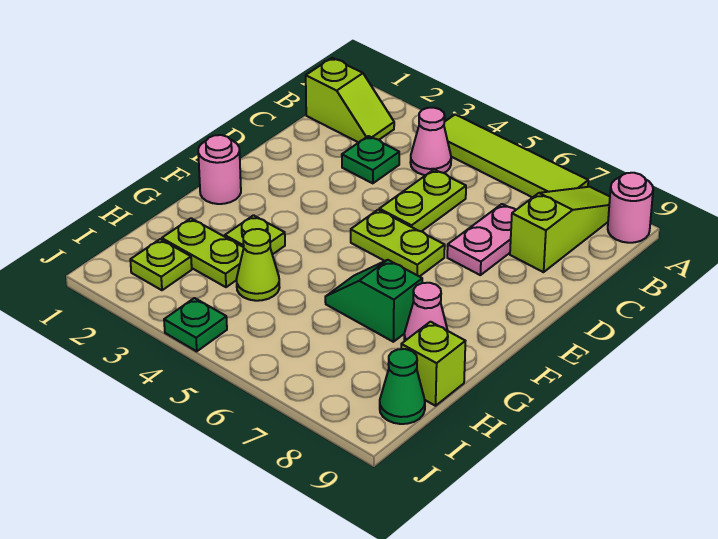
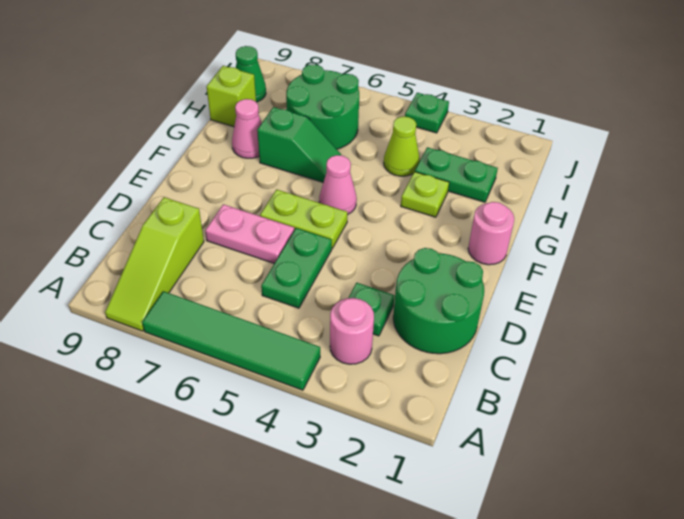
lime tile A4:A7 level 1 -> green tile A4:A7 level 1
pink round brick A9 level 1 -> pink round brick B3 level 1
lime slope B1:B2 level 1 top 1 -> none
pink cone B4 level 1 -> pink cone F5 level 1
none -> green round brick C1:D2 level 1
lime plate C5:D5 level 1 -> green plate C5:D5 level 1
pink plate C7:D7 level 1 -> pink plate D6:D7 level 1
lime plate H2:H3 level 1 -> green plate H2:H3 level 1
none -> green round brick H6:I7 level 1
lime plate I2 level 1 -> none

